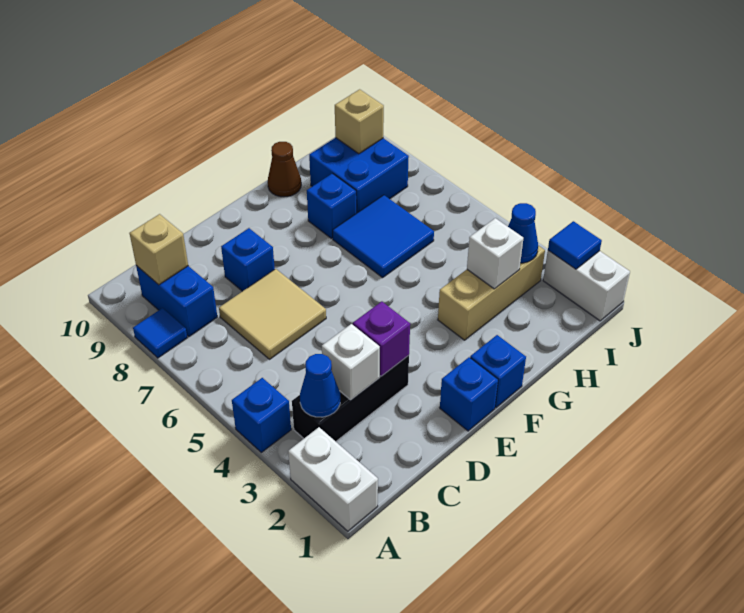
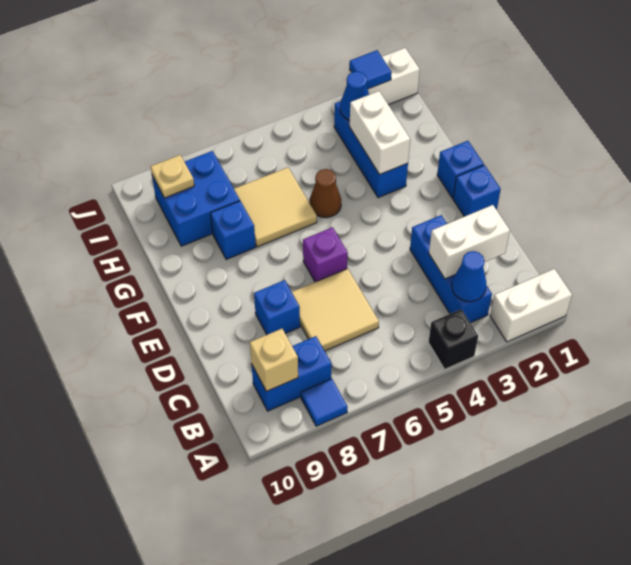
blue brick A4 level 1 -> black brick A4 level 1
black brick B3:D3 level 1 -> blue brick B3:D3 level 1
white brick C3 level 2 -> white brick C2:C3 level 2
purple brick D3 level 2 -> purple brick E6 level 1
tan brick G3:I3 level 1 -> blue brick G3:I3 level 1
blue tile G6:H7 level 1 -> tan tile G6:H7 level 1
brown cone G10 level 1 -> brown cone G5 level 1
white brick H3 level 2 -> white brick G3:H3 level 2
tan brick I9 level 2 -> tan plate I9 level 2

